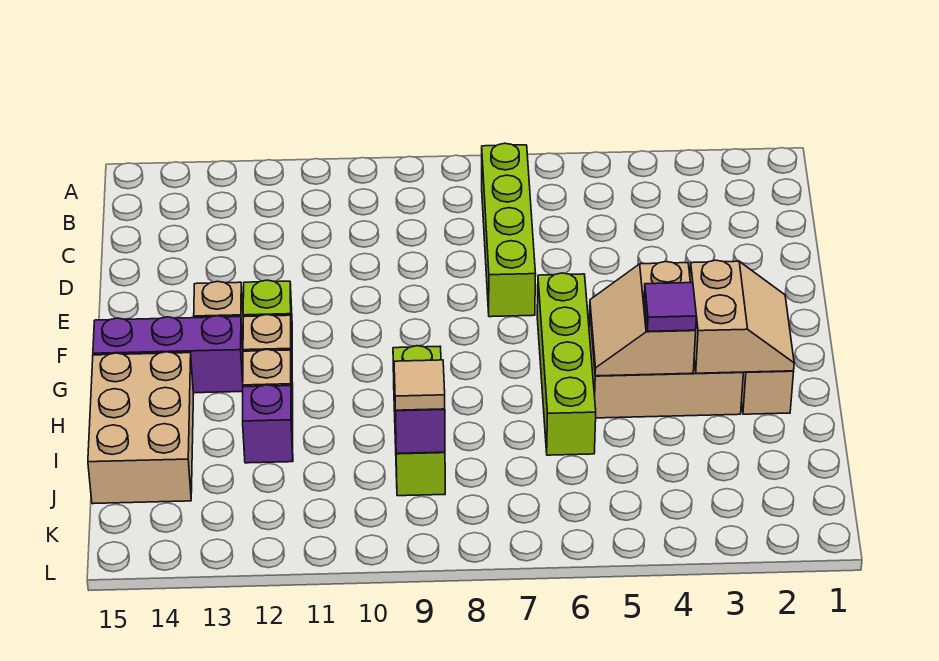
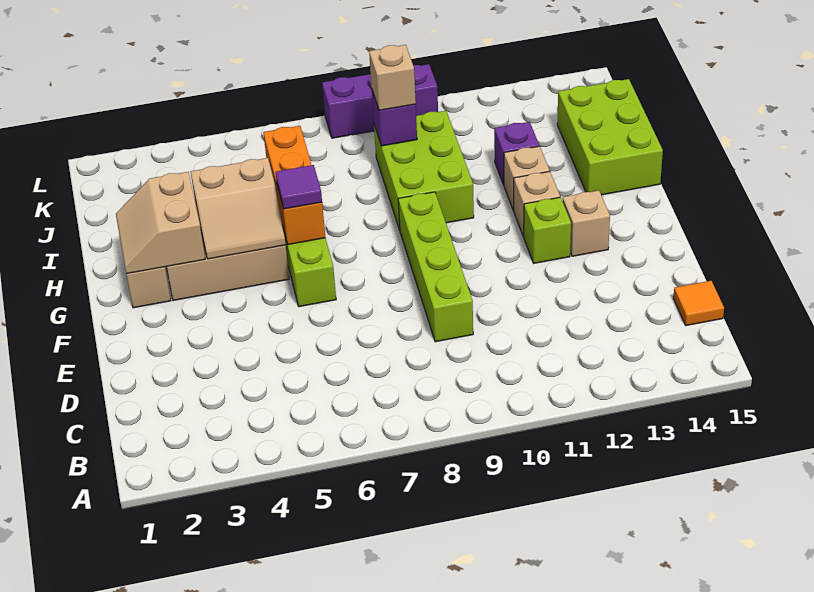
lime brick B7:E7 level 1 -> lime brick D9:G9 level 1
none -> orange tile C15 level 1
tan slope G4:H5 level 2 top 4 -> tan slope G4:H5 level 2 top H
none -> orange brick G6:I6 level 2
purple brick G13:G15 level 1 -> purple brick L8:L10 level 1
purple tile H4 level 3 -> purple tile G6 level 3
lime brick H9:J9 level 1 -> lime brick H9:J10 level 1
tan brick H14:J15 level 1 -> lime brick H14:J15 level 1
tan tile J9 level 3 -> tan brick J9 level 3

